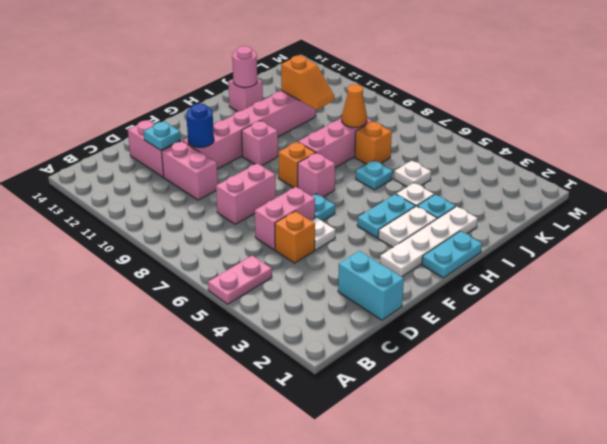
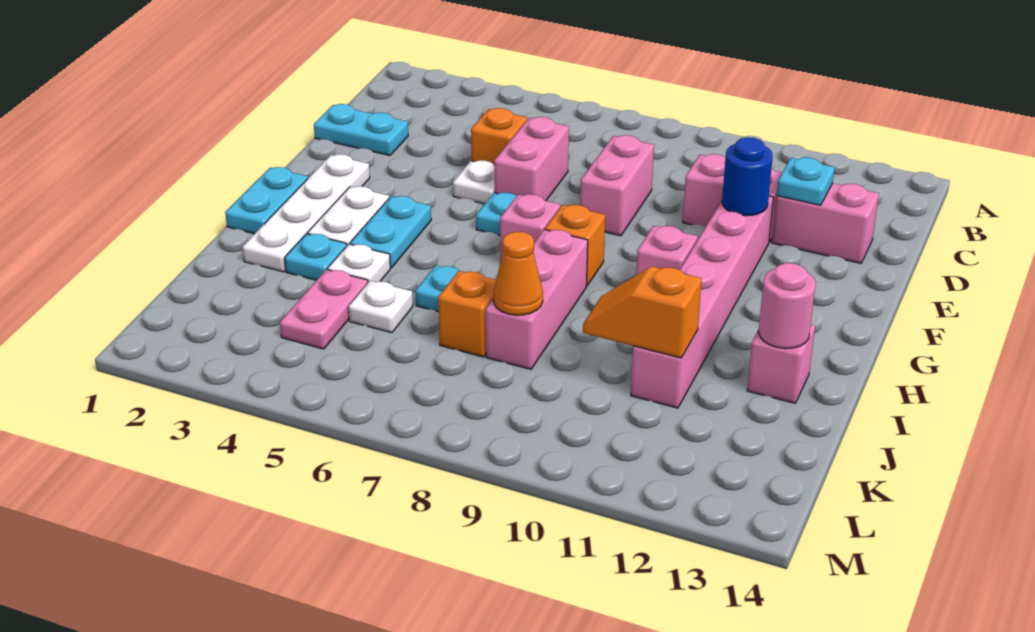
pink plate A5:B5 level 1 -> pink plate J4:K4 level 1
cyan brick D1:D2 level 1 -> cyan plate D1:D2 level 1

